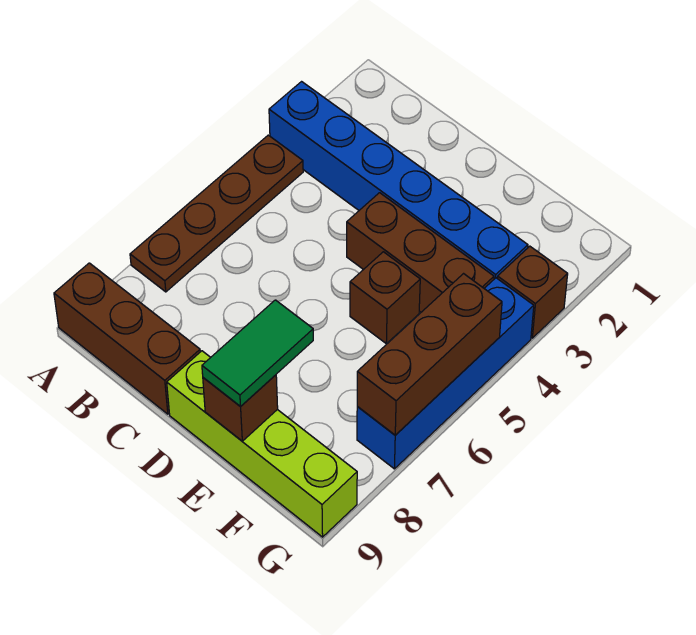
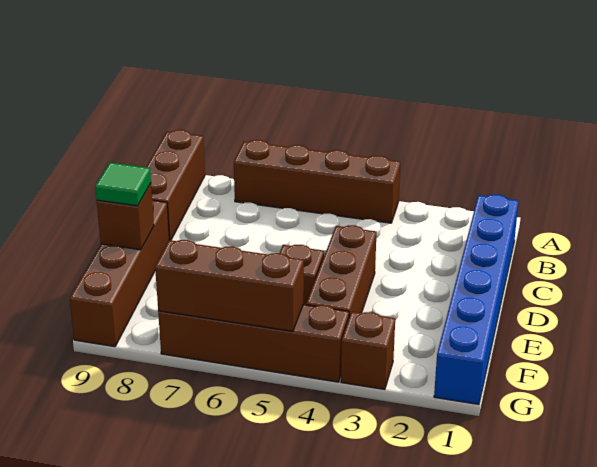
blue brick A3:F3 level 1 -> blue brick B1:G1 level 1
brown plate A4:A7 level 1 -> brown brick A4:A7 level 1
lime brick D9:G9 level 1 -> brown brick D9:G9 level 1
green tile E8:E9 level 3 -> green tile E9 level 3
blue brick G4:G7 level 1 -> brown brick G4:G7 level 1

